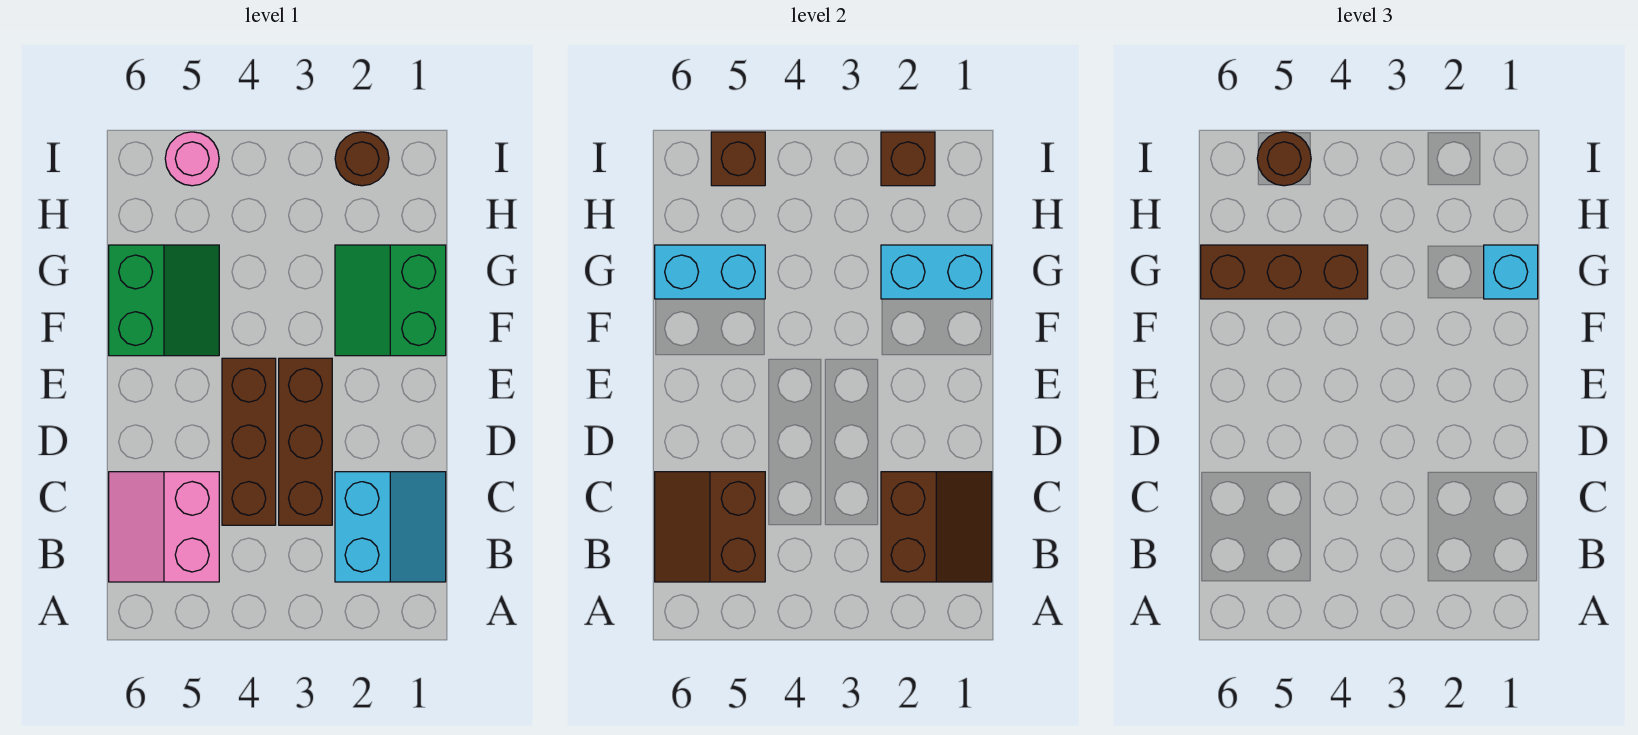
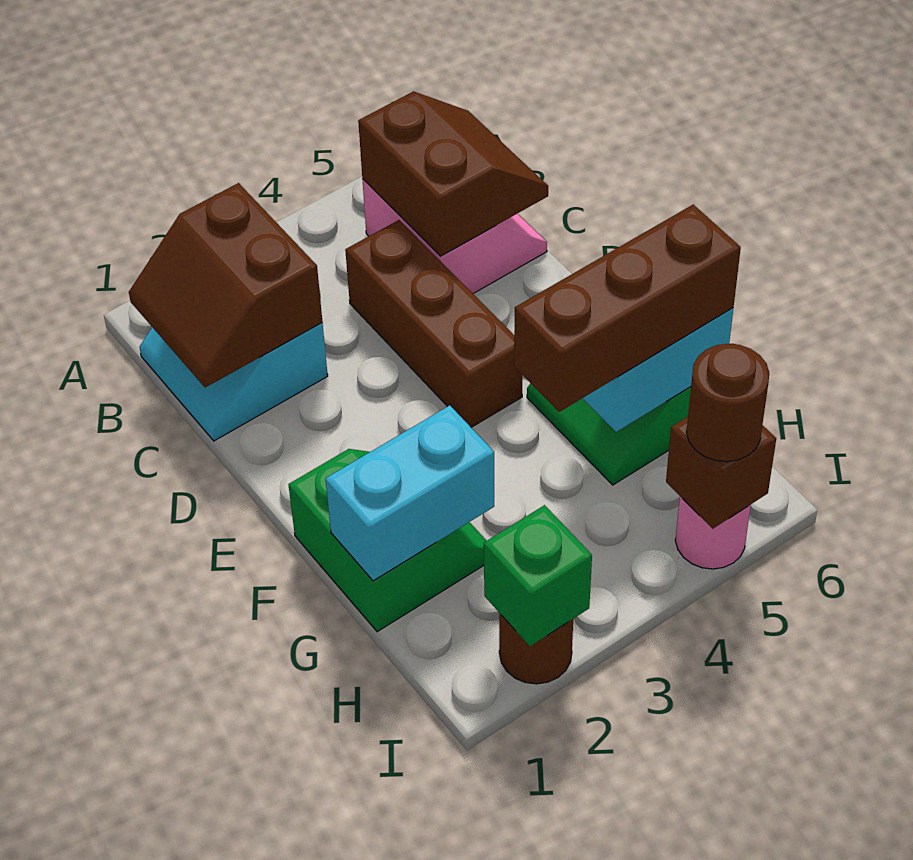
brown brick C3:E3 level 1 -> none
cyan brick G1 level 3 -> none
brown brick I2 level 2 -> green brick I2 level 2

